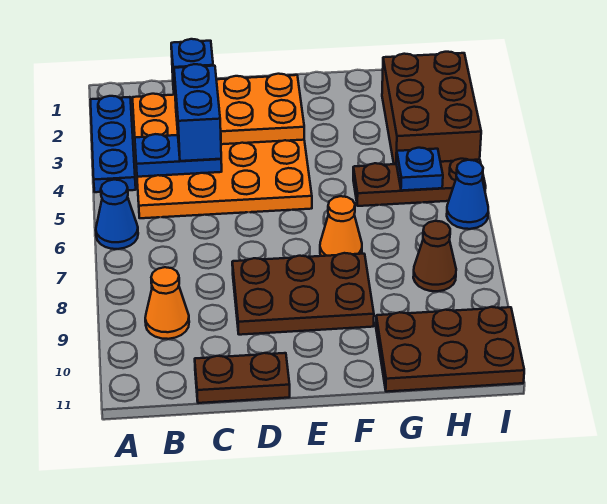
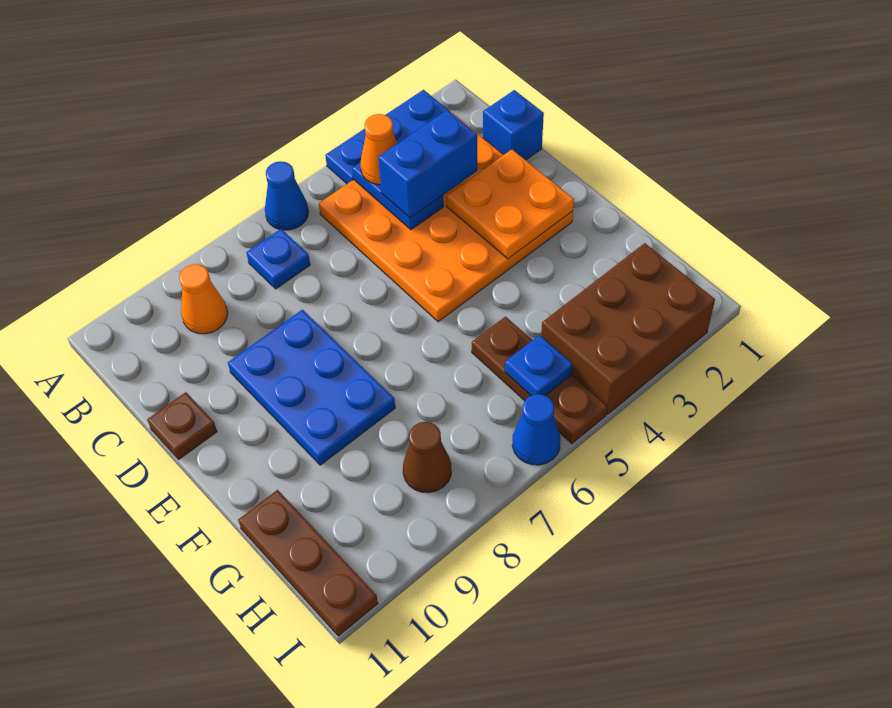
none -> blue plate B7 level 1
brown plate C11:D11 level 1 -> brown plate D11 level 1
brown plate D8:F9 level 1 -> blue plate D8:F9 level 1
orange cone F7 level 1 -> orange cone B4 level 3
brown plate G10:I11 level 1 -> brown plate G11:I11 level 1

